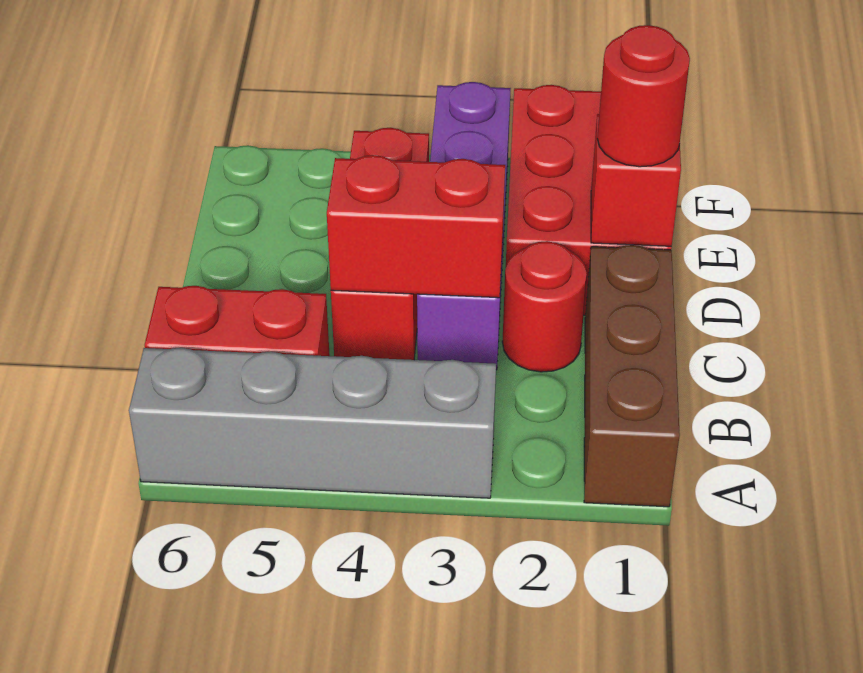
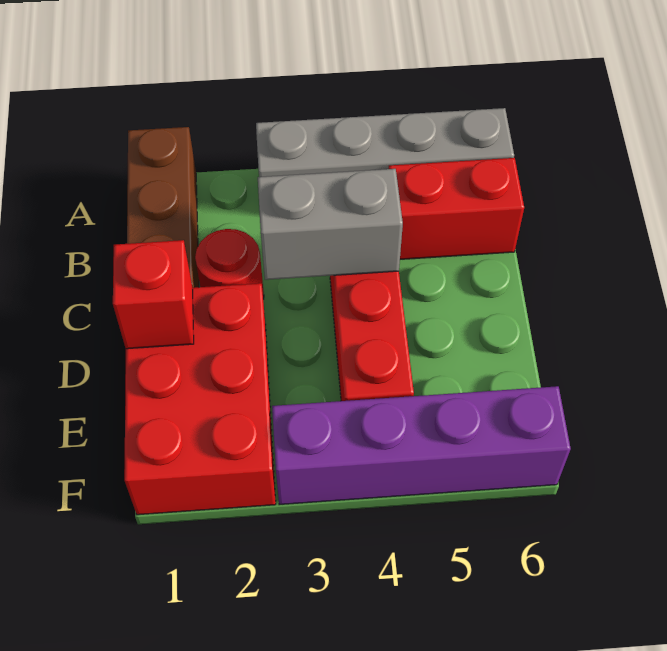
purple brick C3:F3 level 1 -> purple brick F3:F6 level 1
red brick C3:C4 level 2 -> grey brick C3:C4 level 2
red round brick D1 level 3 -> none

